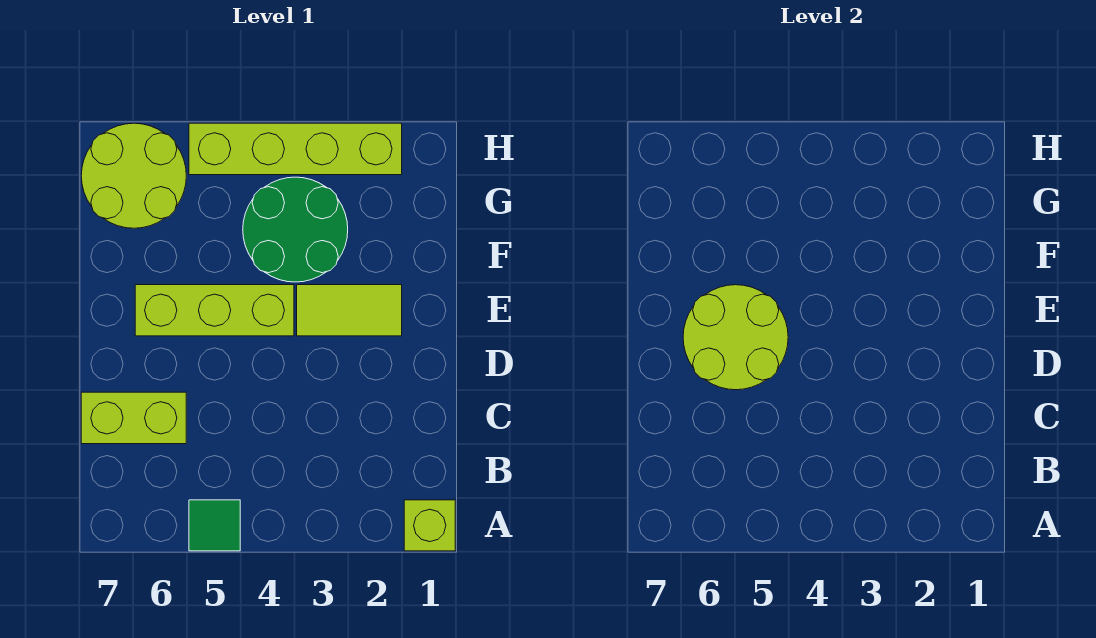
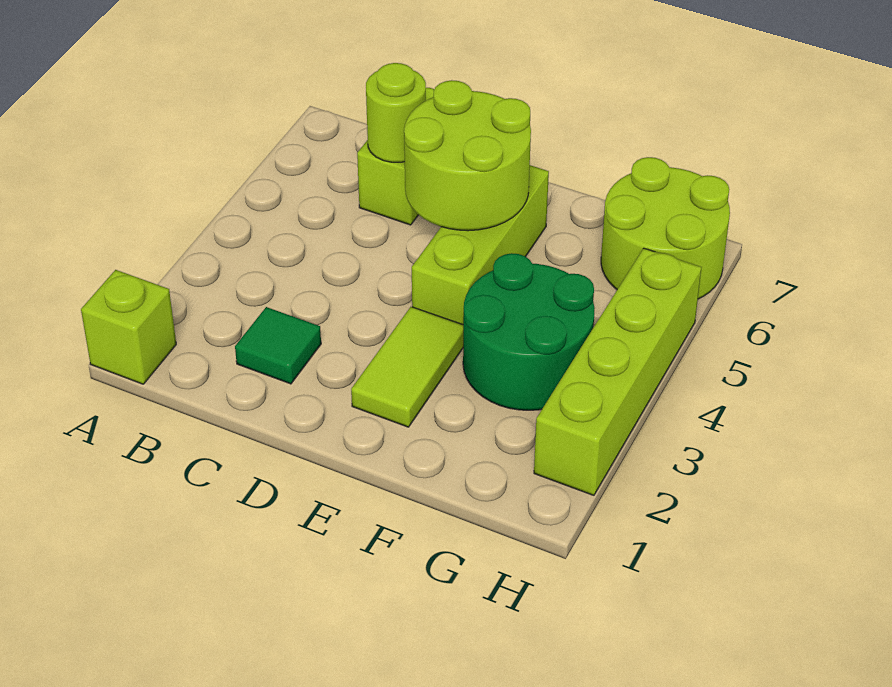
green tile A5 level 1 -> green tile C2 level 1
none -> lime round brick C6 level 2

